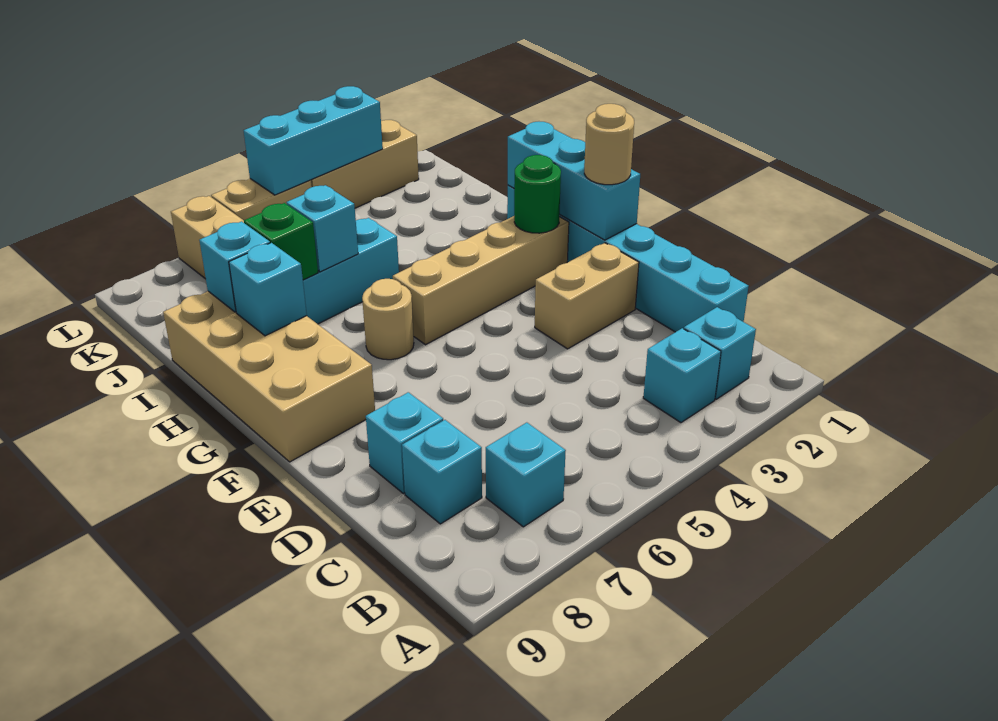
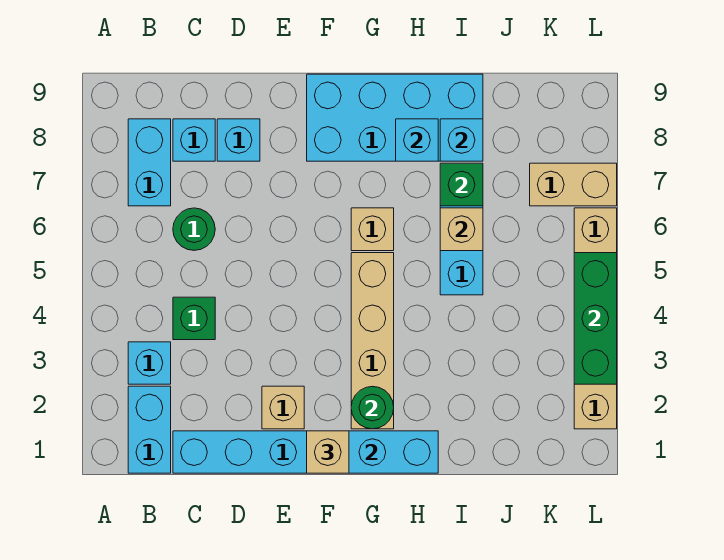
cyan brick B2 level 1 -> cyan brick B1:B2 level 1
cyan brick B7 level 1 -> cyan brick B7:B8 level 1
none -> green brick C4 level 1
none -> green round brick C6 level 1
tan brick E2:E3 level 1 -> tan brick E2 level 1
tan round brick F1 level 3 -> tan brick F1 level 3
tan brick F8:I9 level 1 -> cyan brick F8:I9 level 1
tan round brick G6 level 1 -> tan brick G6 level 1
cyan brick I6 level 2 -> tan brick I6 level 2
cyan brick L3:L5 level 2 -> green brick L3:L5 level 2

